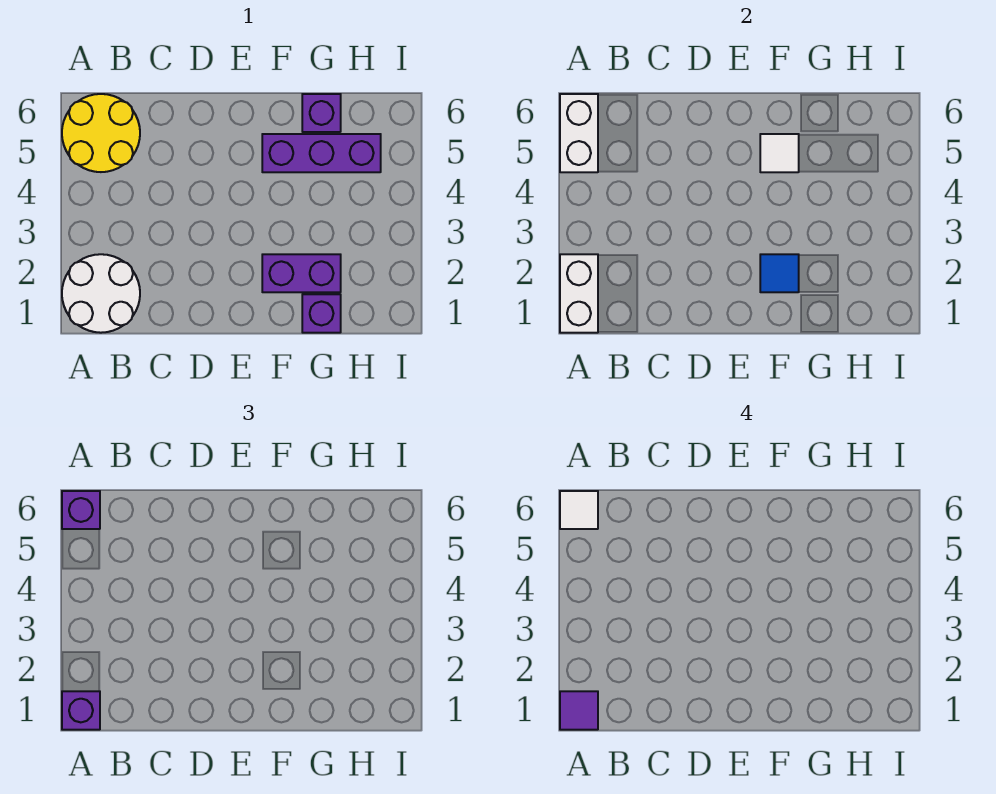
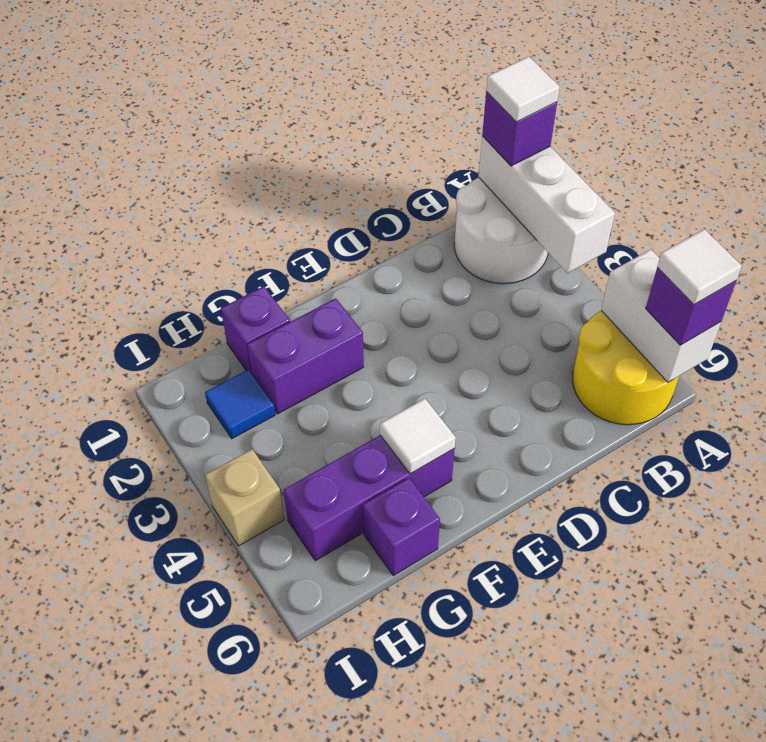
white brick A1:A2 level 2 -> white brick A1:A3 level 2
purple tile A1 level 4 -> white tile A1 level 4
blue tile F2 level 2 -> blue tile H2 level 1
none -> tan brick I4 level 1

